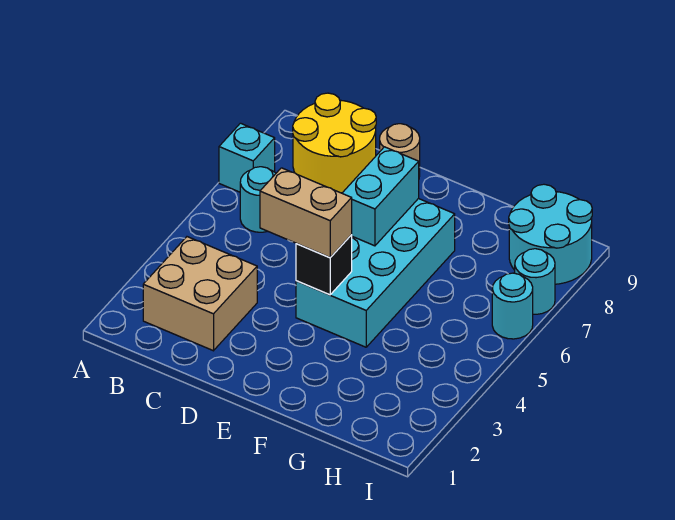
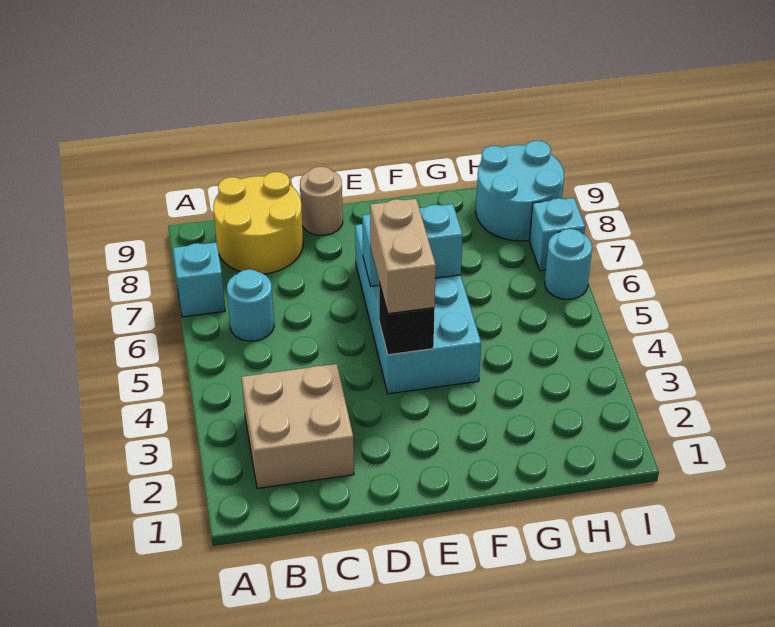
tan brick D4:E4 level 3 -> tan brick E4:E5 level 3
cyan brick E6:E7 level 2 -> cyan brick E6:F6 level 2
cyan round brick I7 level 1 -> cyan brick I7 level 1

